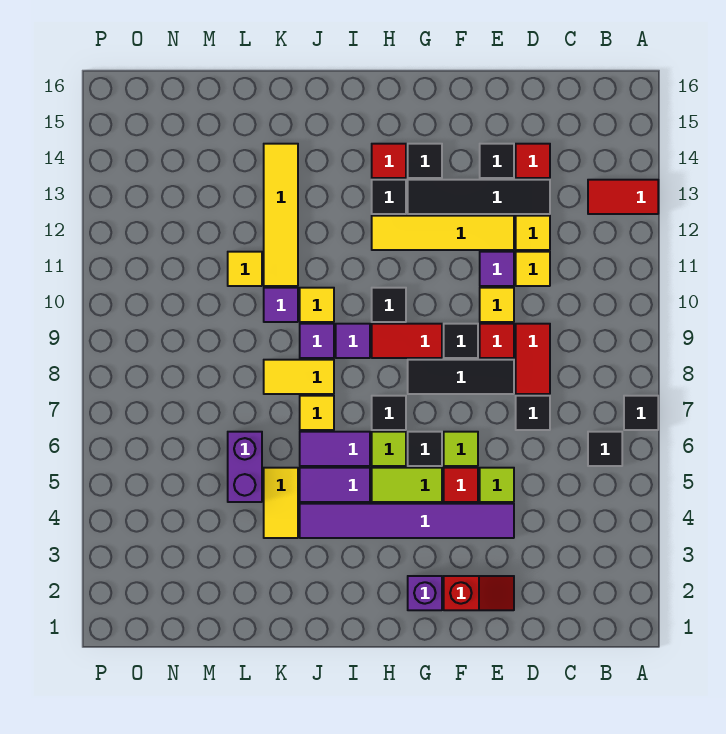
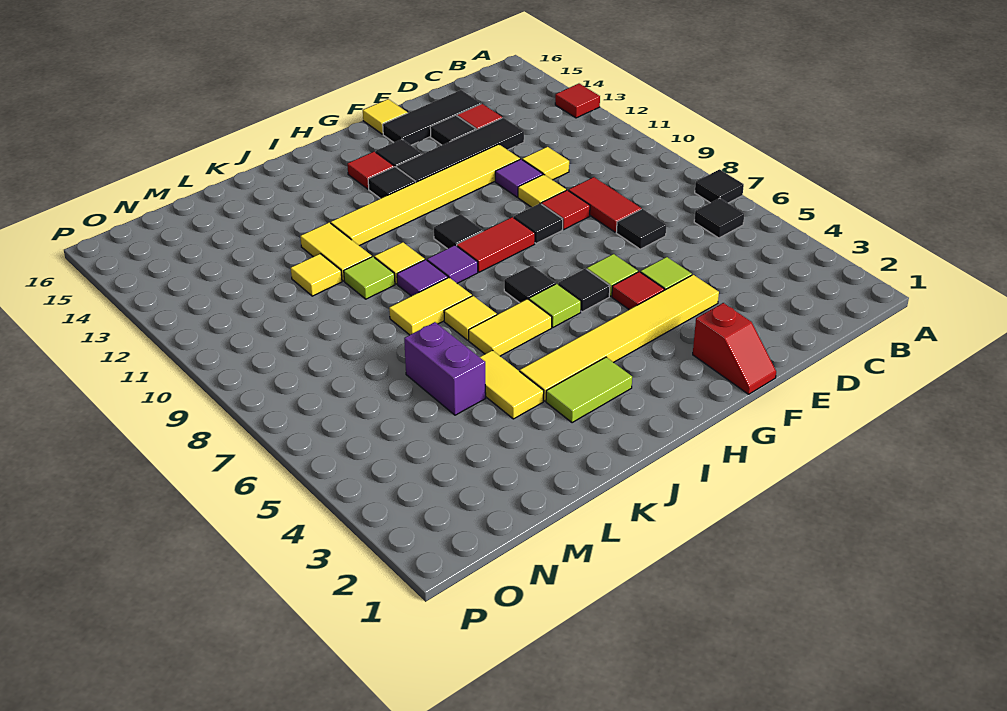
red tile A13:B13 level 1 -> red tile A13 level 1
yellow tile D12 level 1 -> yellow tile F16 level 1
red slope E2:F2 level 1 top F -> red slope F1:F2 level 1 top 2
purple tile E4:J4 level 1 -> yellow tile E4:J4 level 1
black tile E8:G8 level 1 -> black tile D15:F15 level 1
yellow tile E12:H12 level 1 -> yellow tile E12:J12 level 1
purple brick G2 level 1 -> none
lime tile G5:H5 level 1 -> lime tile I3:J3 level 1
purple tile I5:J5 level 1 -> none
purple tile I6:J6 level 1 -> yellow tile I6:J6 level 1
purple tile K10 level 1 -> lime tile K10 level 1
yellow tile K11:K14 level 1 -> yellow tile K11:K12 level 1

